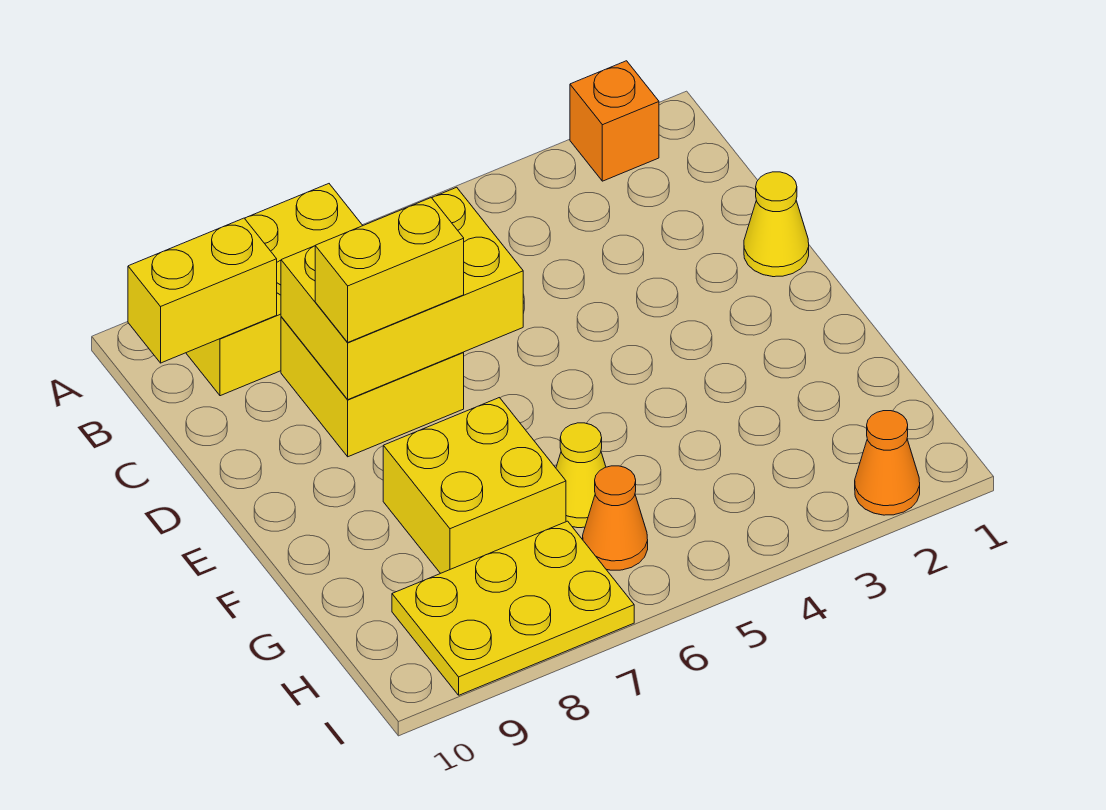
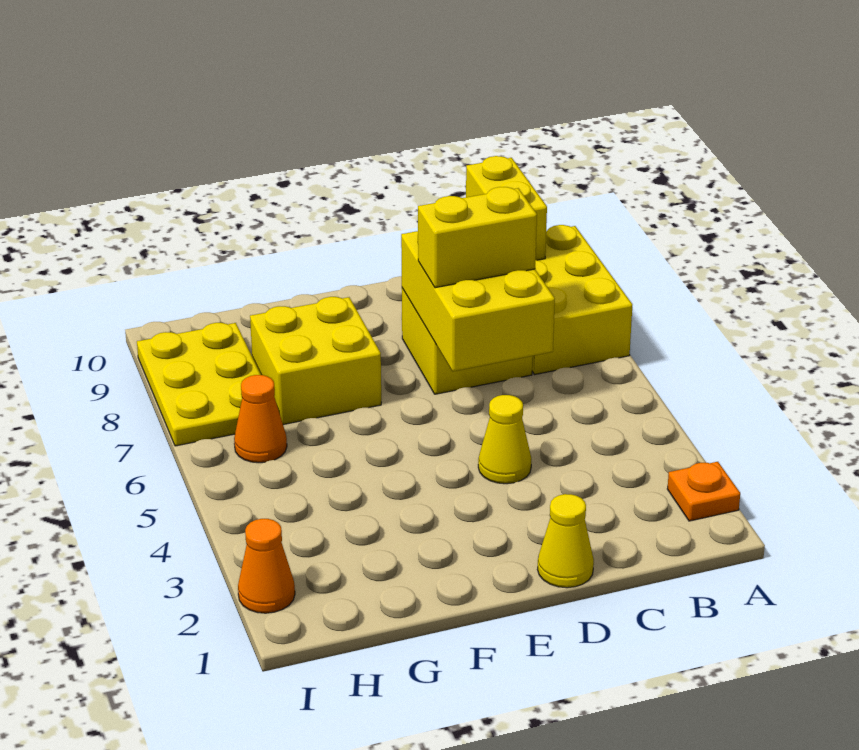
orange brick A2 level 1 -> orange plate A2 level 1
yellow brick D7:D8 level 3 -> yellow brick C7:D7 level 3
yellow cone G6 level 1 -> yellow cone D4 level 1

